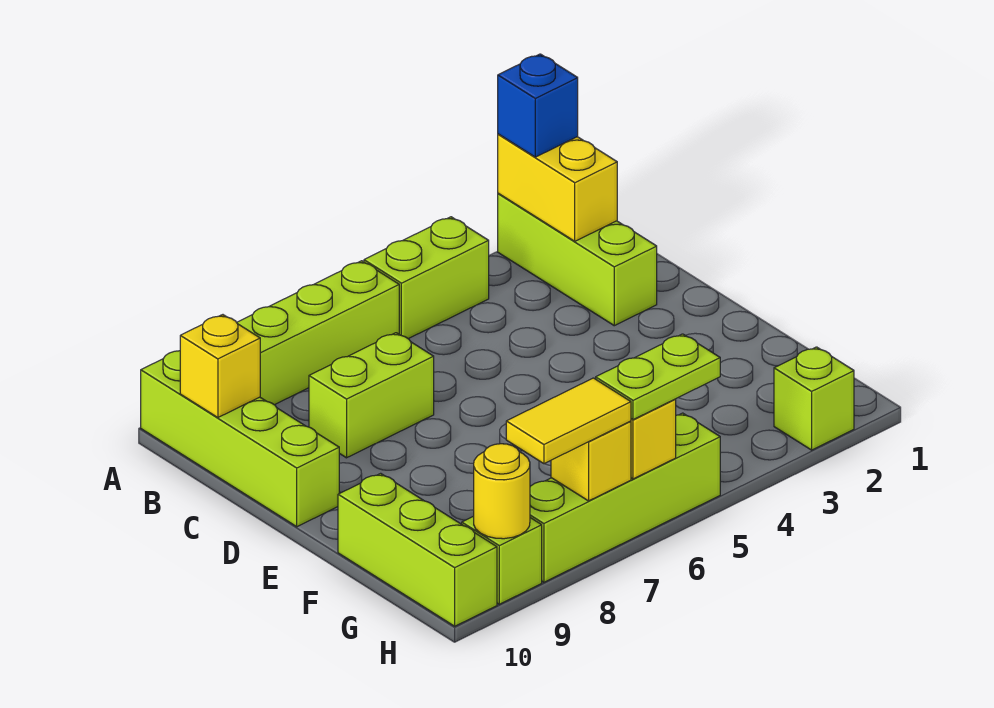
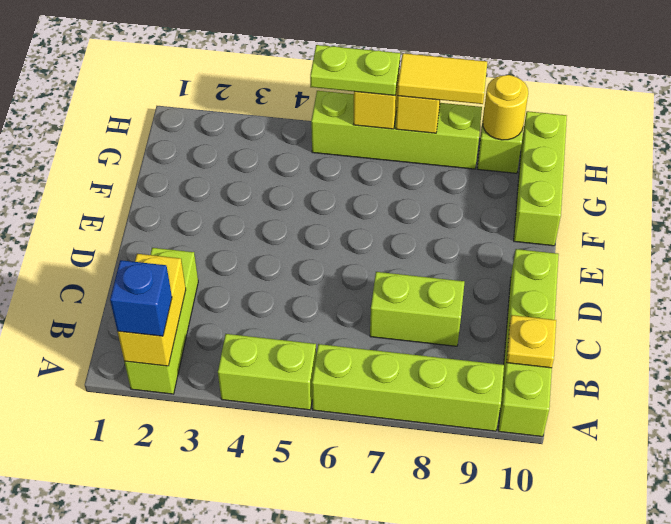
yellow brick B10 level 2 -> yellow plate B10 level 2
lime brick H2 level 1 -> none

